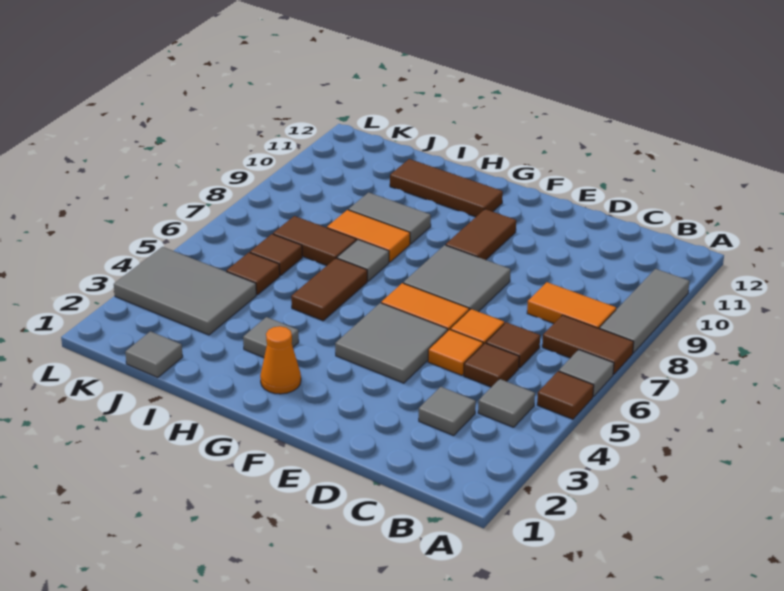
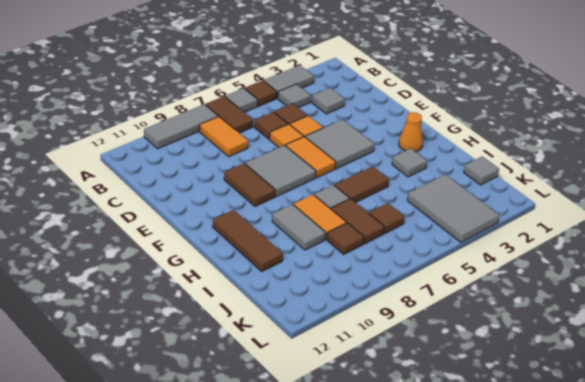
none -> grey tile A3:A4 level 1
brown tile F9:F10 level 1 -> brown tile E9:F9 level 1
brown tile J5 level 1 -> brown tile J8 level 1

